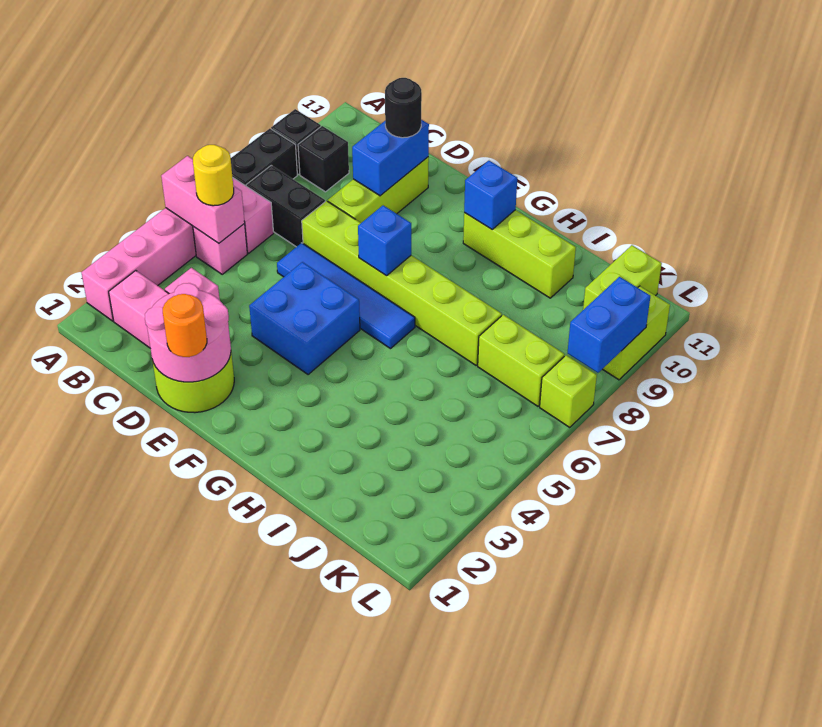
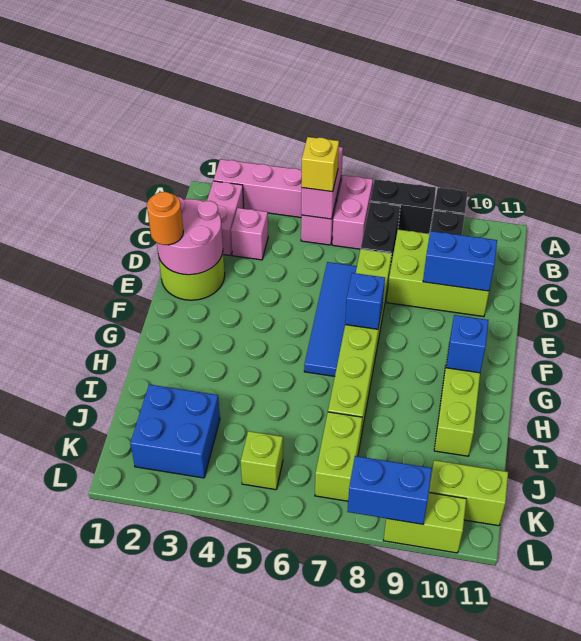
yellow round brick B5 level 3 -> yellow brick B5 level 3
lime brick D8:D10 level 1 -> lime brick C8:D10 level 1
black round brick D10 level 3 -> none
blue brick E4:F5 level 1 -> blue brick J2:K3 level 1
lime brick L7 level 1 -> lime brick K5 level 1

